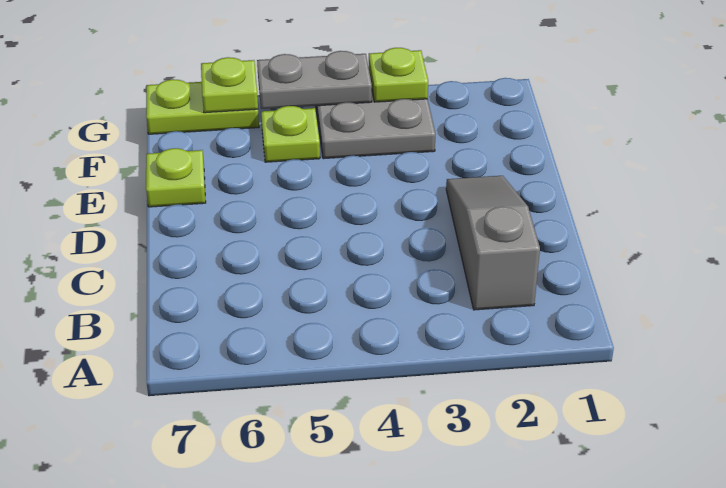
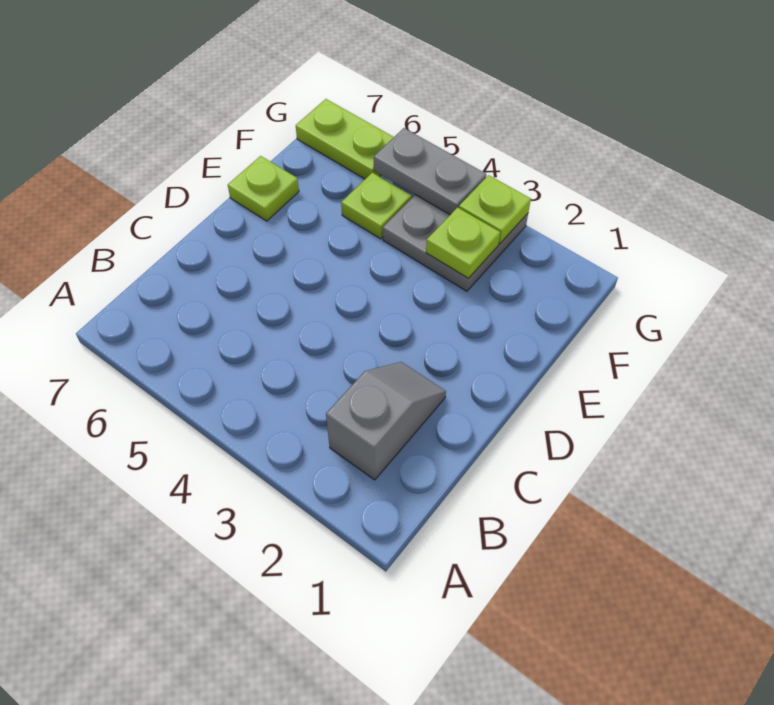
grey slope B2:D2 level 1 top B -> grey slope B2:C2 level 1 top B
lime plate G6 level 2 -> lime plate F3 level 2

